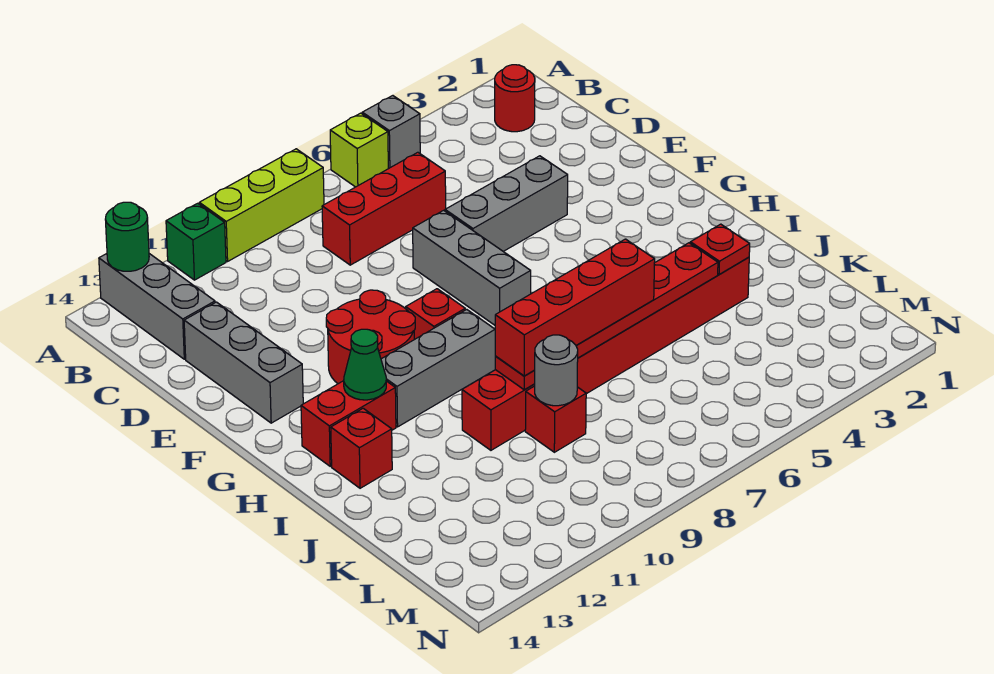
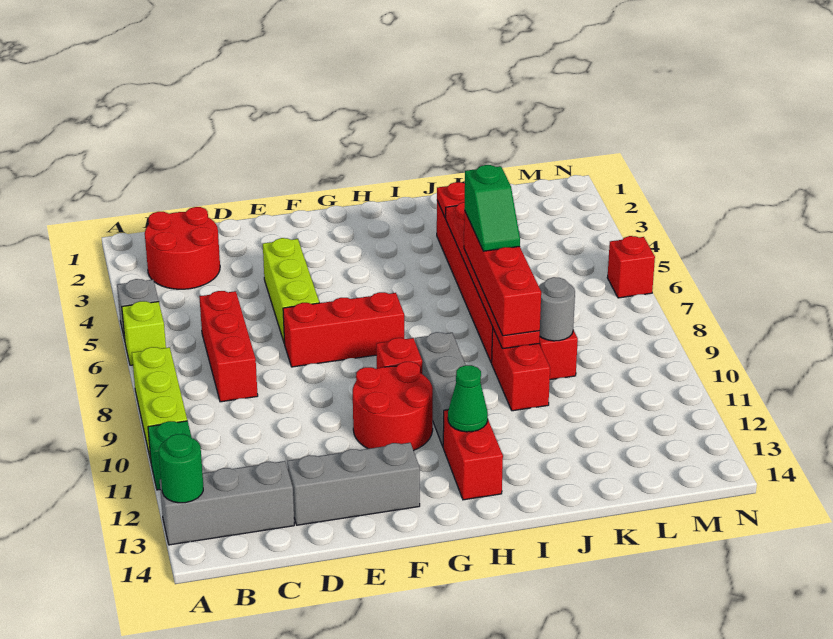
red round brick B2 level 1 -> red round brick B2:C3 level 1
grey brick E4:E6 level 1 -> lime brick E4:E6 level 1
grey brick E7:G7 level 1 -> red brick E7:G7 level 1
red brick I13 level 1 -> red brick N6 level 1
none -> green slope J6:J7 level 4 top 6

